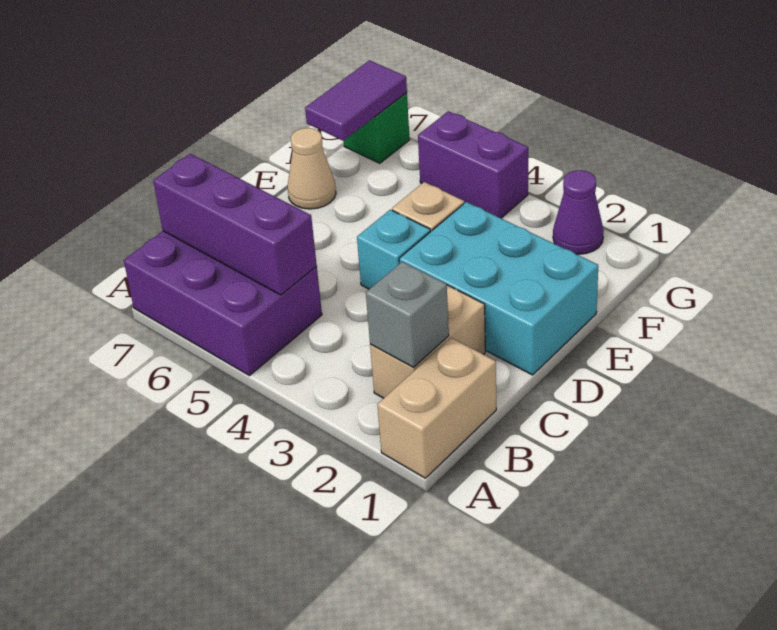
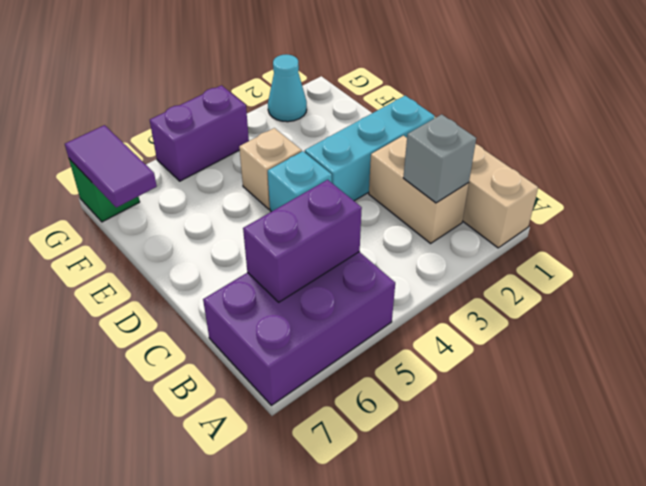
purple brick B5:B7 level 2 -> purple brick B5:B6 level 2
cyan brick D1:E3 level 1 -> cyan brick D1:D3 level 1
tan cone E7 level 1 -> none
purple cone G2 level 1 -> cyan cone G2 level 1

